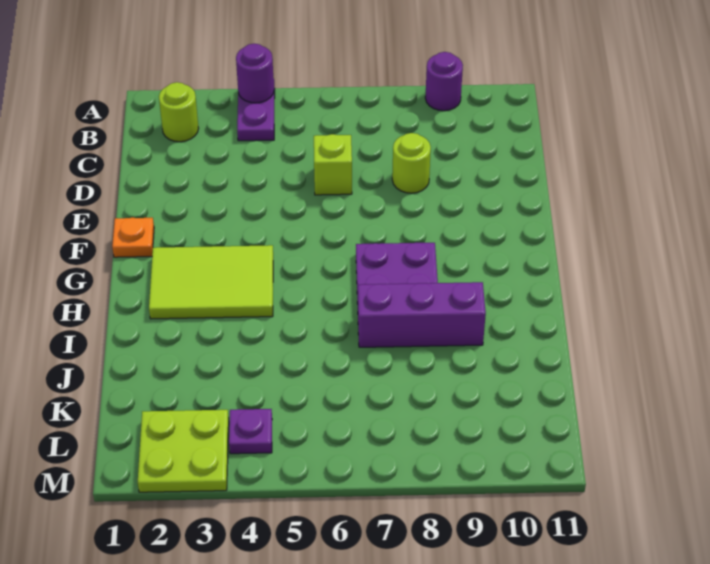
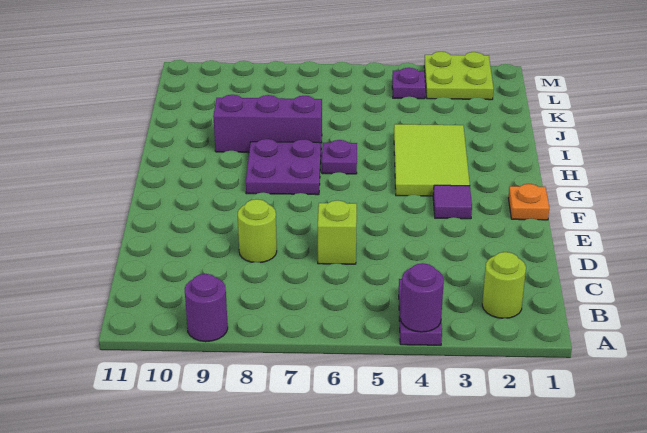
none -> purple tile F3 level 1
lime tile G2:H4 level 1 -> lime tile G3:I4 level 1
none -> purple plate H6 level 1

